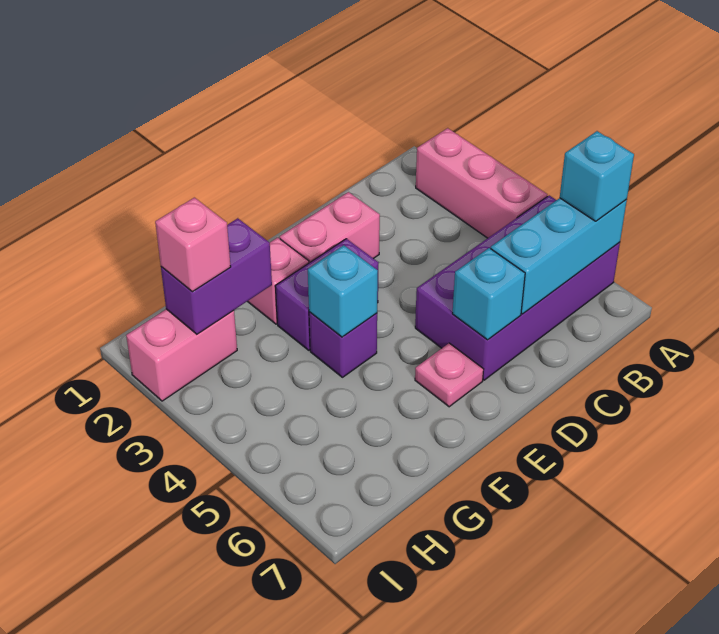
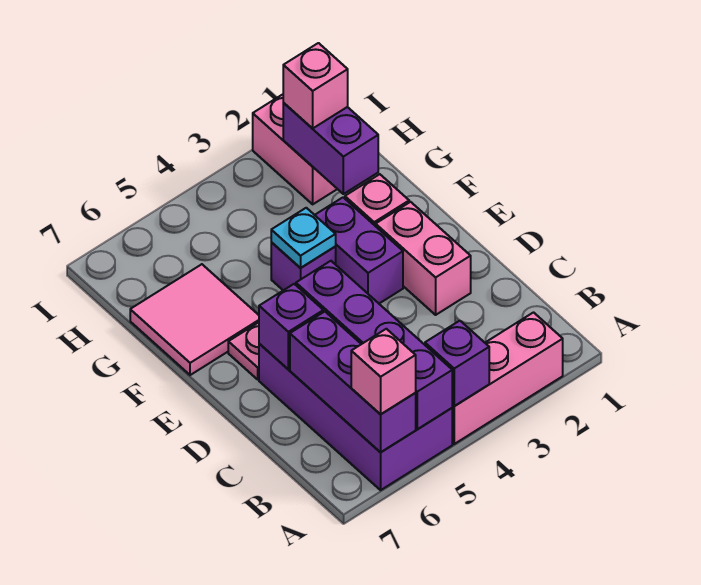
none -> purple brick A4 level 2
none -> purple brick A5:D5 level 2
cyan brick A6:C6 level 2 -> purple brick A6:C6 level 2
cyan brick A6 level 3 -> pink brick A6 level 3
cyan brick D6 level 2 -> purple brick D6 level 2
cyan brick F4 level 2 -> cyan plate F4 level 2
none -> pink tile F6:G7 level 1

